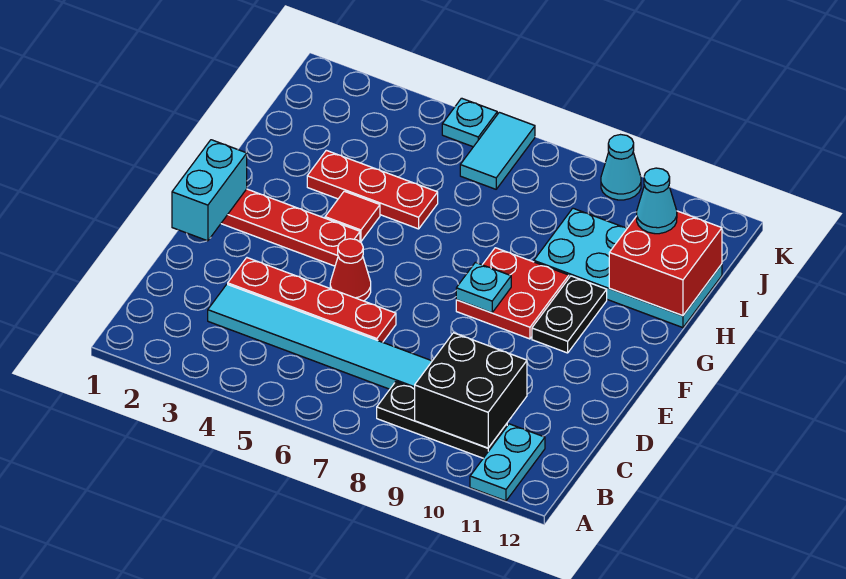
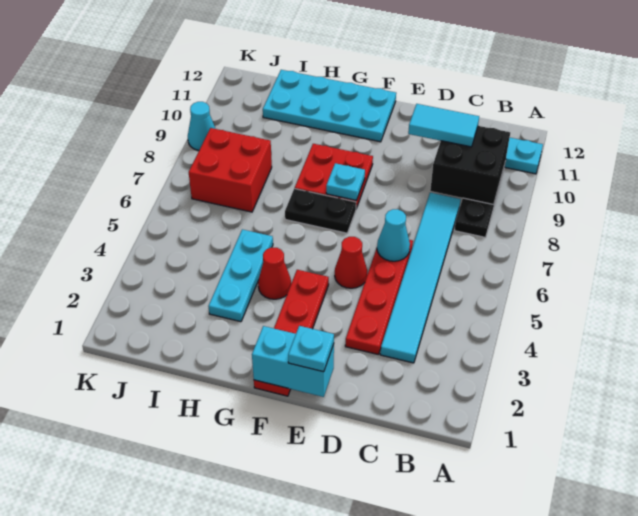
black plate F10:G10 level 1 -> black plate F7:G7 level 1
red tile G4 level 1 -> red cone G4 level 1
red plate H3:H5 level 1 -> cyan plate H3:H5 level 1
cyan plate H9:I12 level 1 -> cyan plate F11:I12 level 1
red brick H11:I12 level 2 -> red brick I7:J8 level 1
cyan cone I11 level 3 -> cyan cone D6 level 2
cyan tile J6:K6 level 1 -> cyan tile C10:D10 level 3
cyan plate K5 level 1 -> cyan plate E1 level 3

